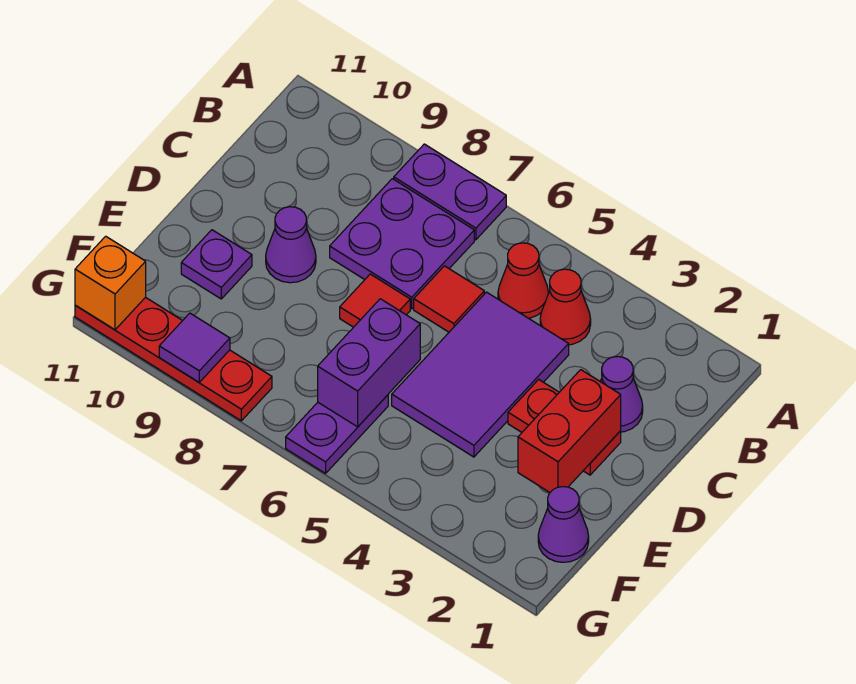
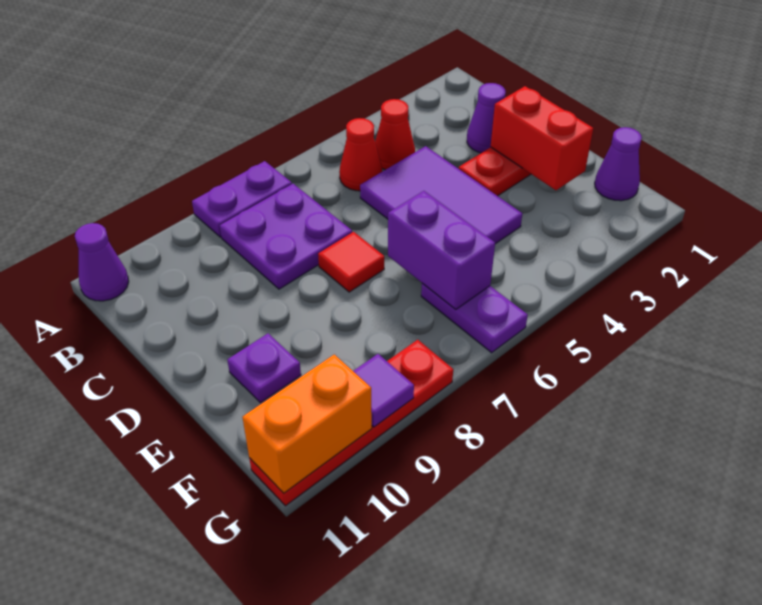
red tile C6 level 1 -> none
purple cone D9 level 1 -> purple cone A11 level 1
orange brick G11 level 2 -> orange brick G10:G11 level 2

